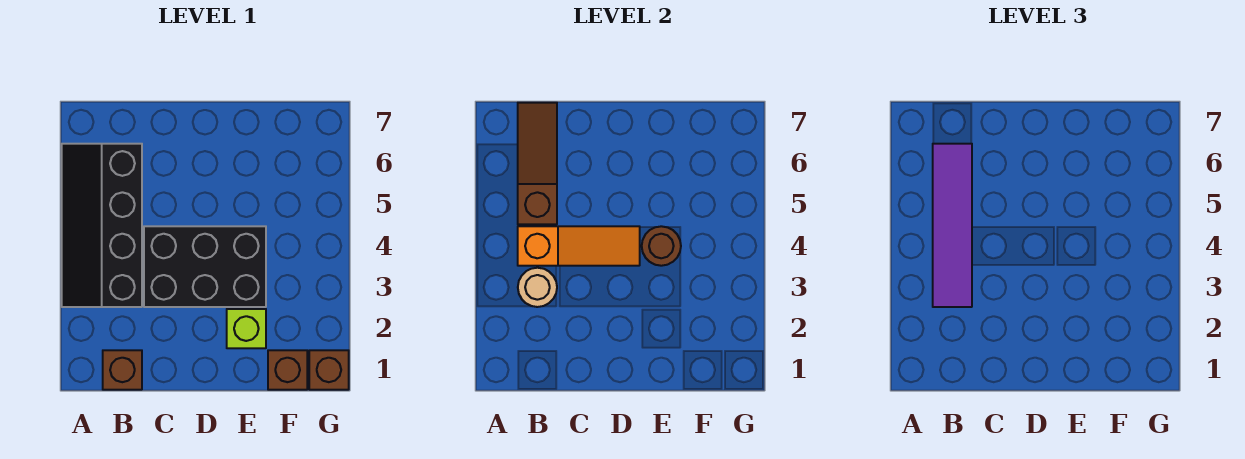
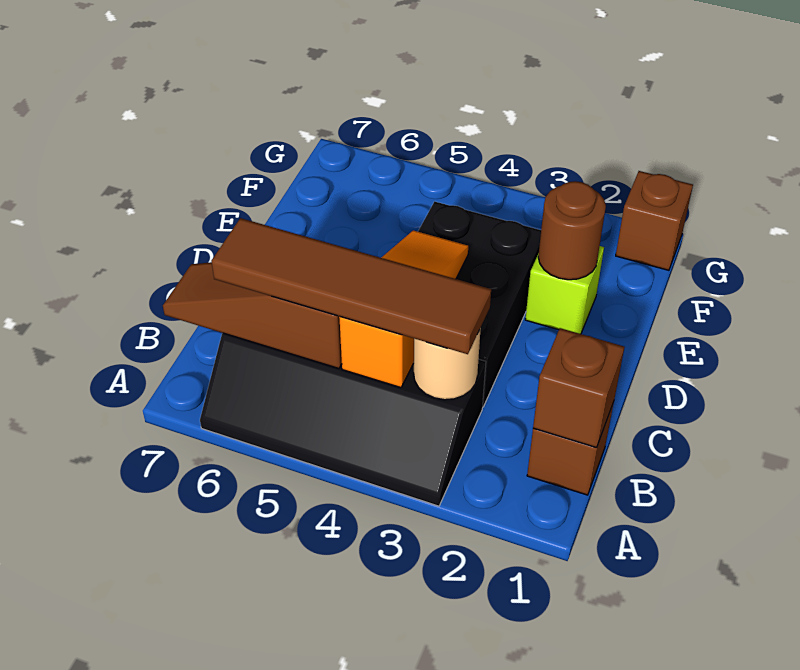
purple tile B3:B6 level 3 -> brown tile B3:B6 level 3
brown round brick E4 level 2 -> brown round brick E2 level 2
brown brick F1 level 1 -> brown brick B1 level 2

